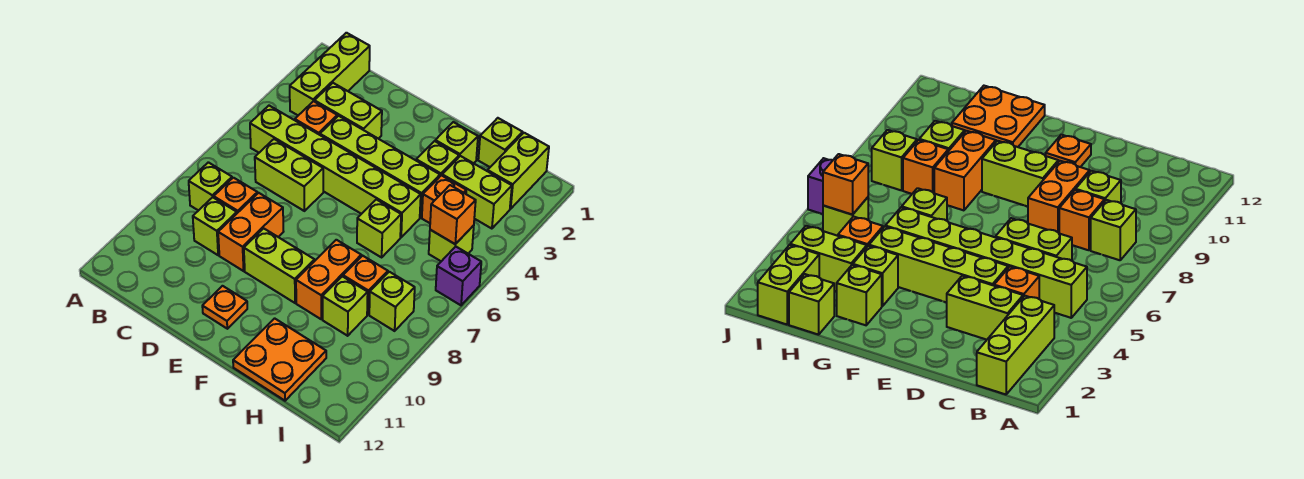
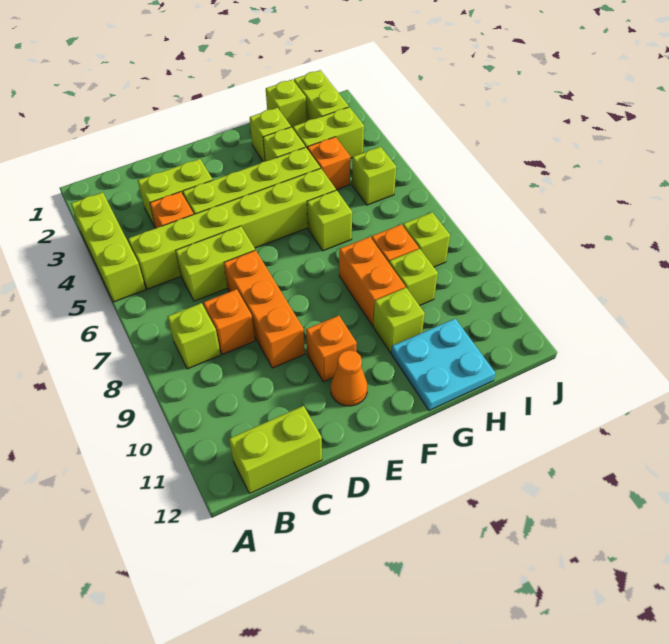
lime brick B1:B3 level 1 -> lime brick A3:A5 level 1
lime brick C9 level 1 -> lime brick G10 level 1
orange brick D8:D9 level 1 -> orange brick D7:D9 level 1
lime brick E9:F9 level 1 -> lime brick B12:C12 level 1
orange plate E11 level 1 -> orange cone E11 level 1
orange plate G11:H12 level 1 -> cyan plate G11:H12 level 1
orange brick I5 level 2 -> orange brick E10 level 1
purple brick J6 level 1 -> none

